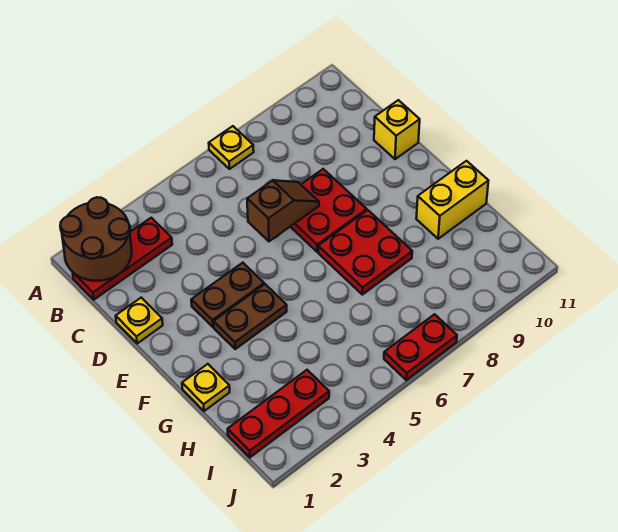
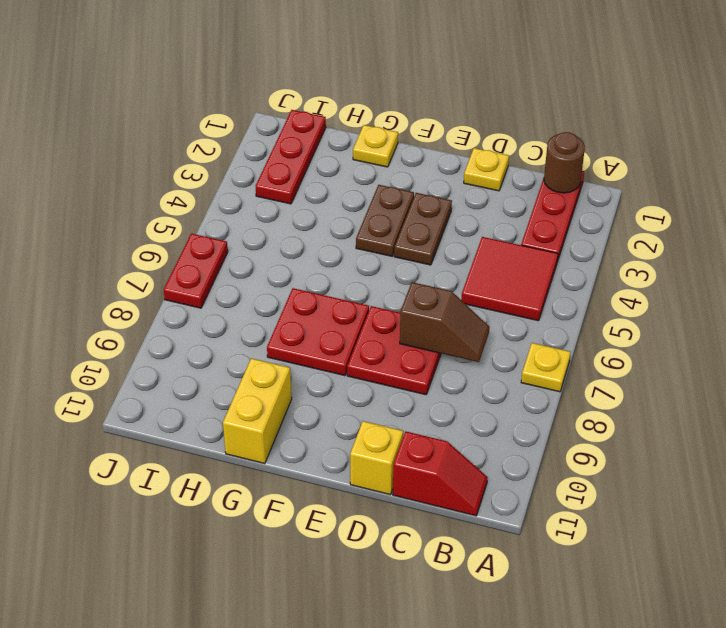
brown round brick A1:B2 level 2 -> brown round brick B1 level 2
none -> red tile B4:C5 level 1
none -> red slope B11:C11 level 1 top C
brown slope D6:D7 level 2 top 6 -> brown slope C7:D7 level 2 top D

